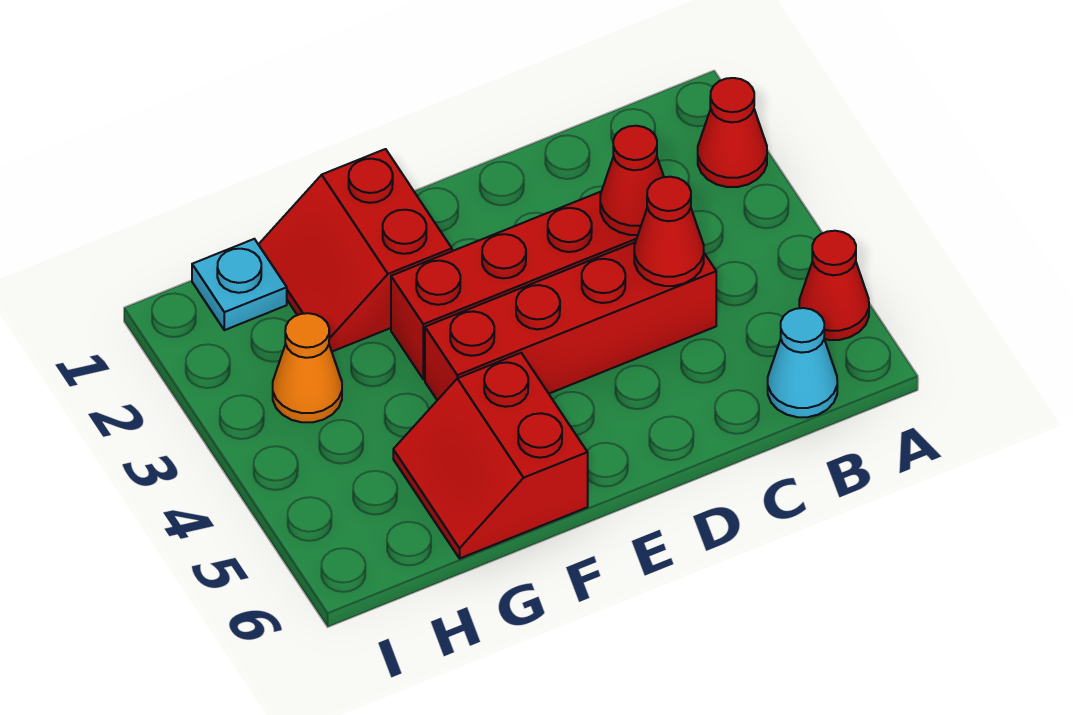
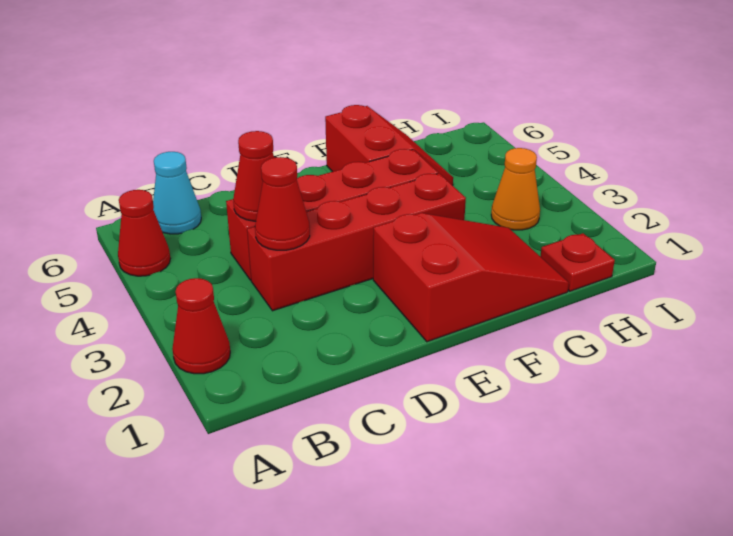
red slope F1:G2 level 1 top F -> red slope E1:G2 level 1 top E
cyan plate H1 level 1 -> red plate H1 level 1

